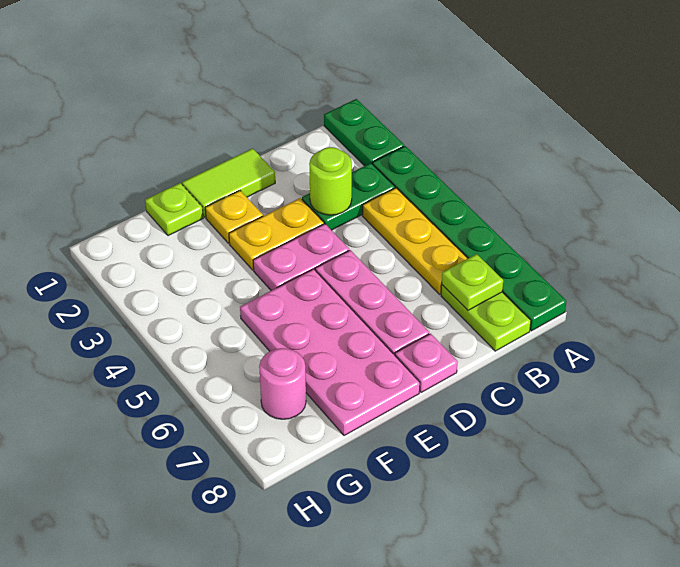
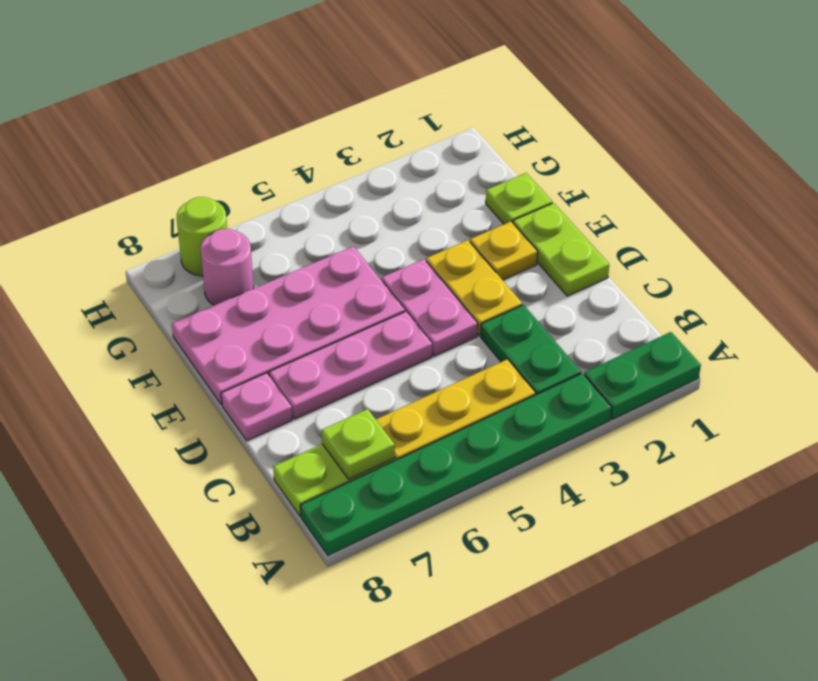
lime round brick C3 level 2 -> lime round brick H7 level 1
lime tile D1:E1 level 1 -> lime plate D1:E1 level 1

